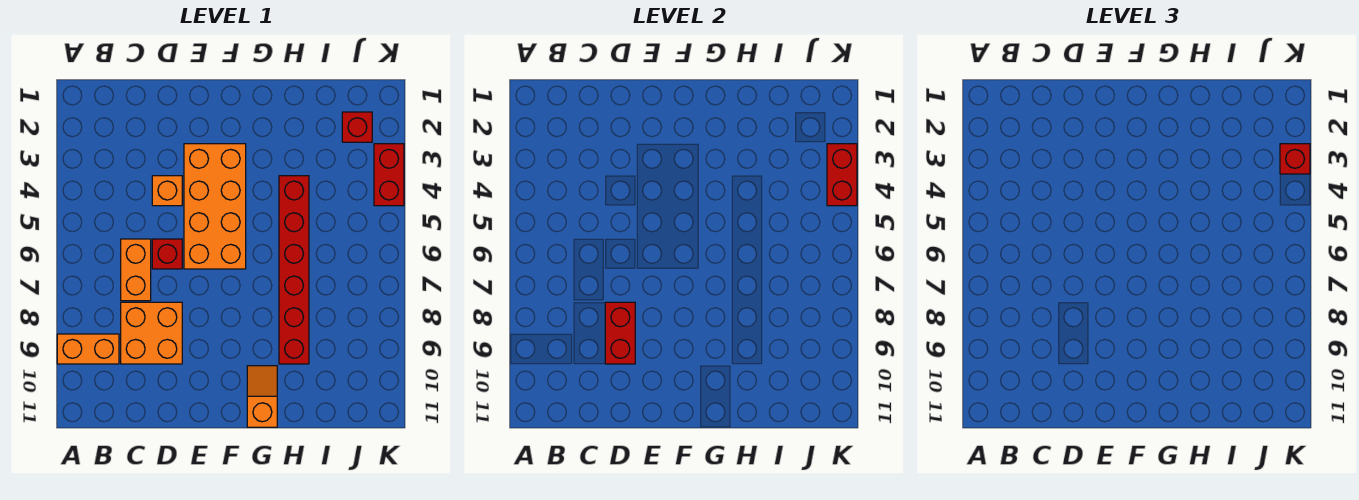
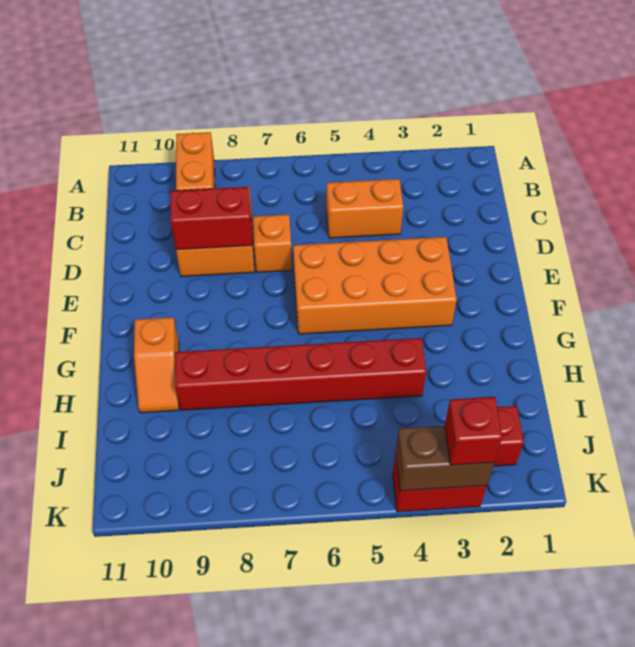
orange brick C6:C7 level 1 -> orange brick C4:C5 level 1
orange brick D4 level 1 -> orange brick D7 level 1
red brick D6 level 1 -> none
orange slope G10:G11 level 1 top 11 -> orange slope G10:H10 level 1 top G
red brick K3:K4 level 2 -> brown brick K3:K4 level 2

